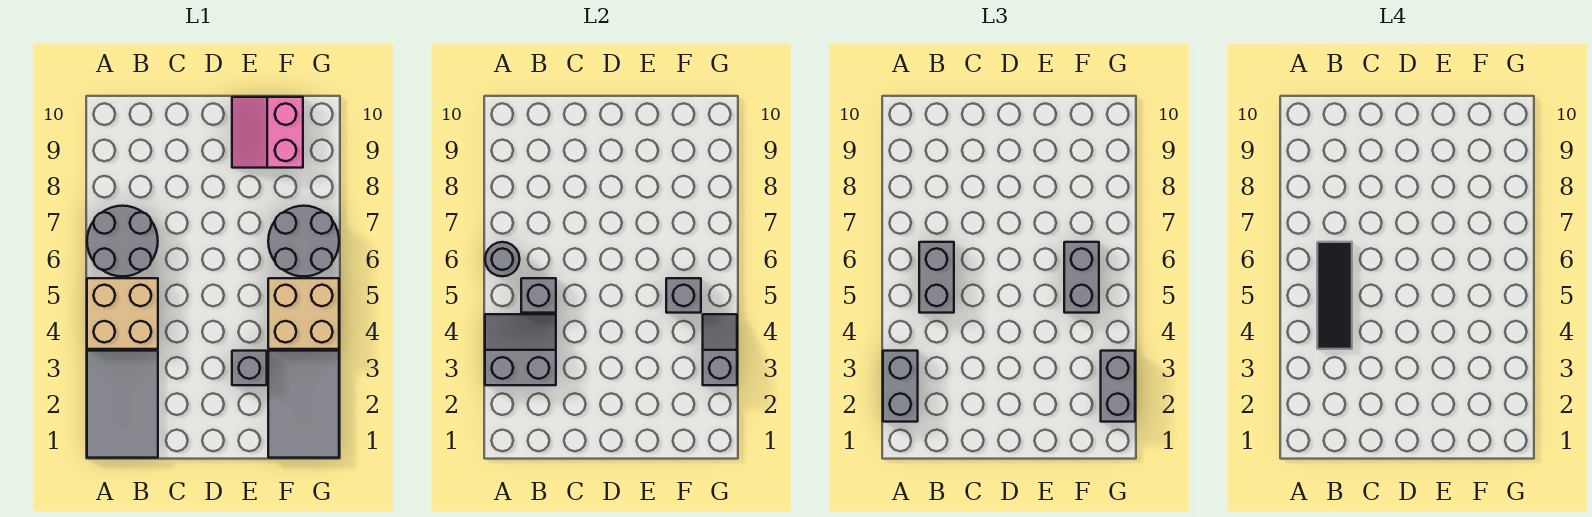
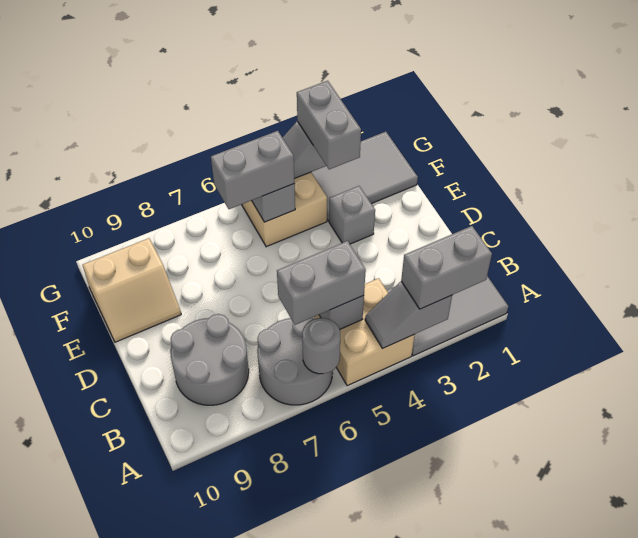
grey slope A3:B4 level 2 top 3 -> grey slope A3:A4 level 2 top 3
black tile B4:B6 level 4 -> none
pink slope E9:F10 level 1 top F -> tan slope E9:F10 level 1 top F
grey round brick F6:G7 level 1 -> grey round brick B8:C9 level 1
grey brick G2:G3 level 3 -> grey brick F3:G3 level 3

